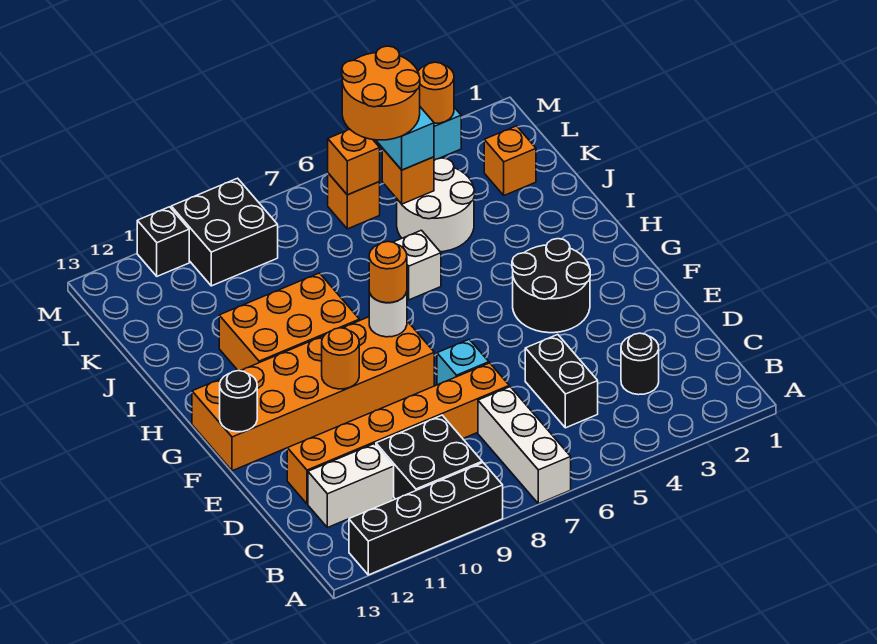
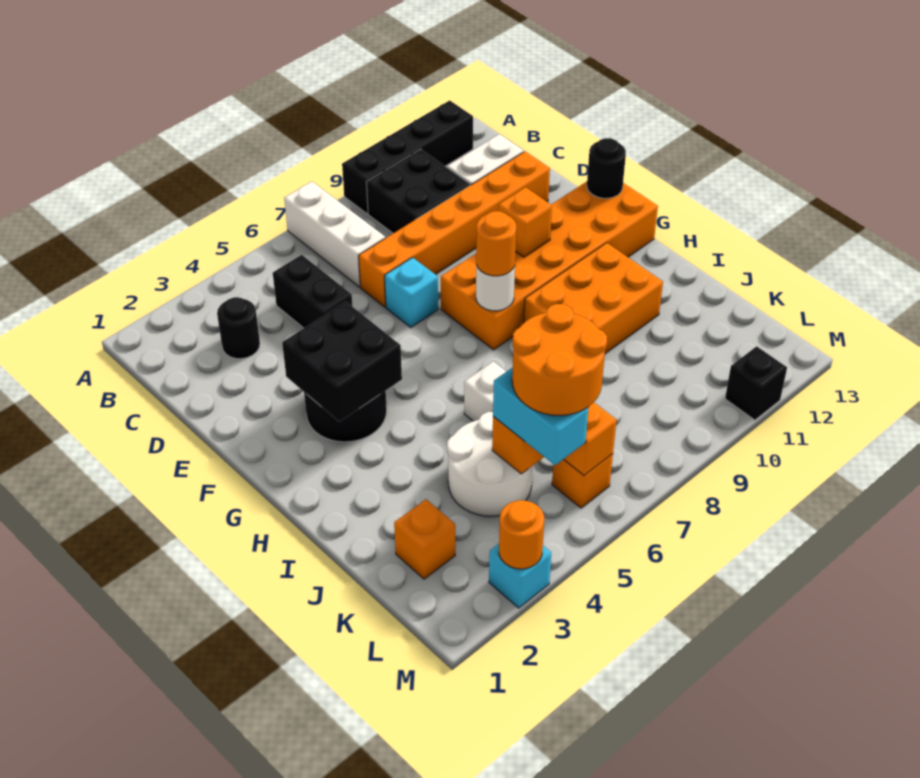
orange round brick F10 level 2 -> orange brick F10 level 2
black brick L9:M10 level 1 -> black brick F3:G4 level 2

